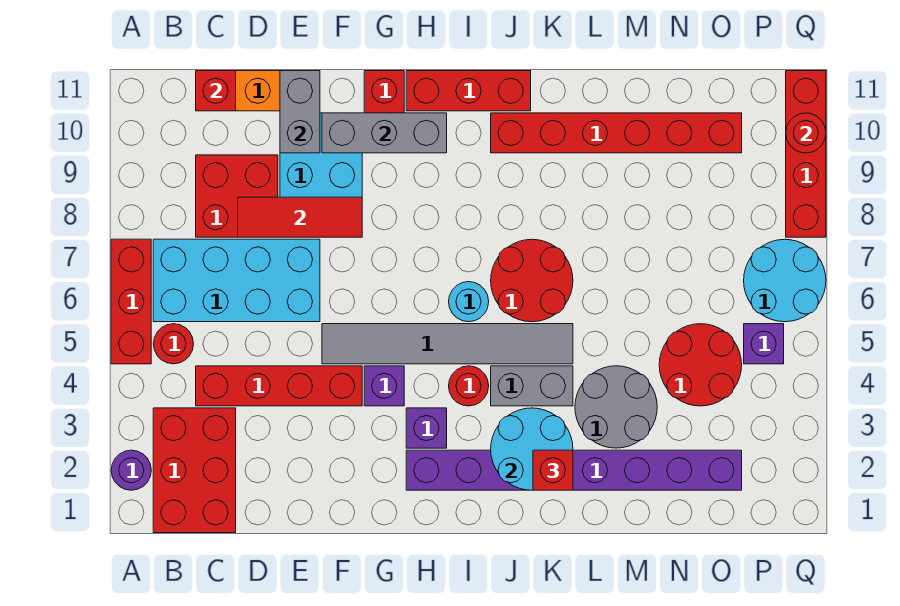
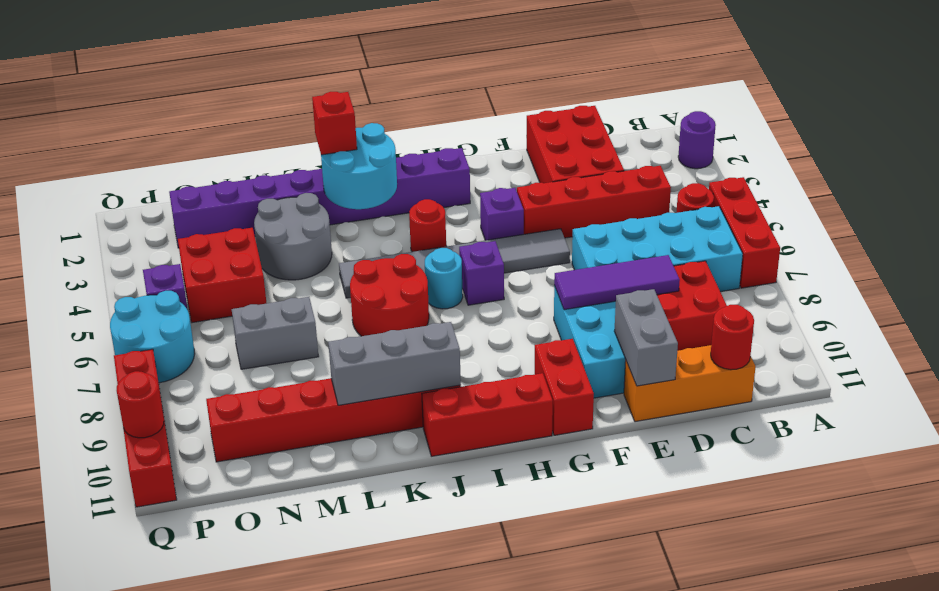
red brick B1:C3 level 1 -> red brick D1:E3 level 1
red brick C11 level 2 -> red round brick C11 level 2
red tile D8:F8 level 2 -> purple tile D8:F8 level 2
grey brick F10:H10 level 2 -> grey brick J10:L10 level 2
purple brick H3 level 1 -> purple brick H6 level 1
grey brick J4:K4 level 1 -> grey brick M7:N7 level 1
red round brick N4:O5 level 1 -> red brick N4:O5 level 1

